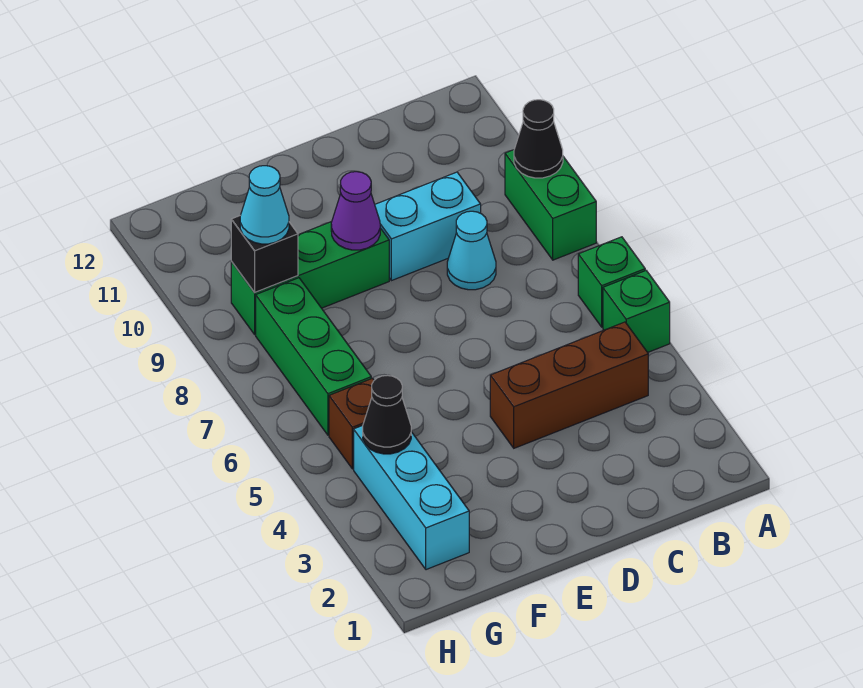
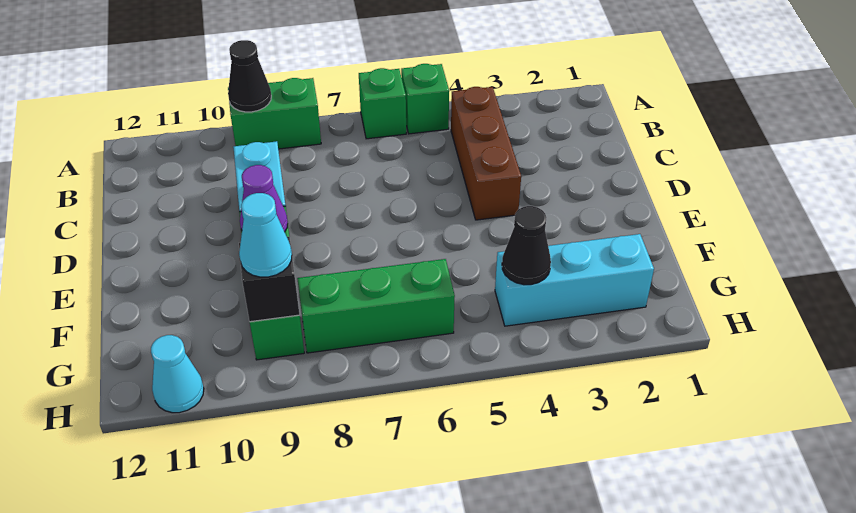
cyan cone C8 level 1 -> cyan cone H11 level 1
brown brick G5 level 1 -> none

